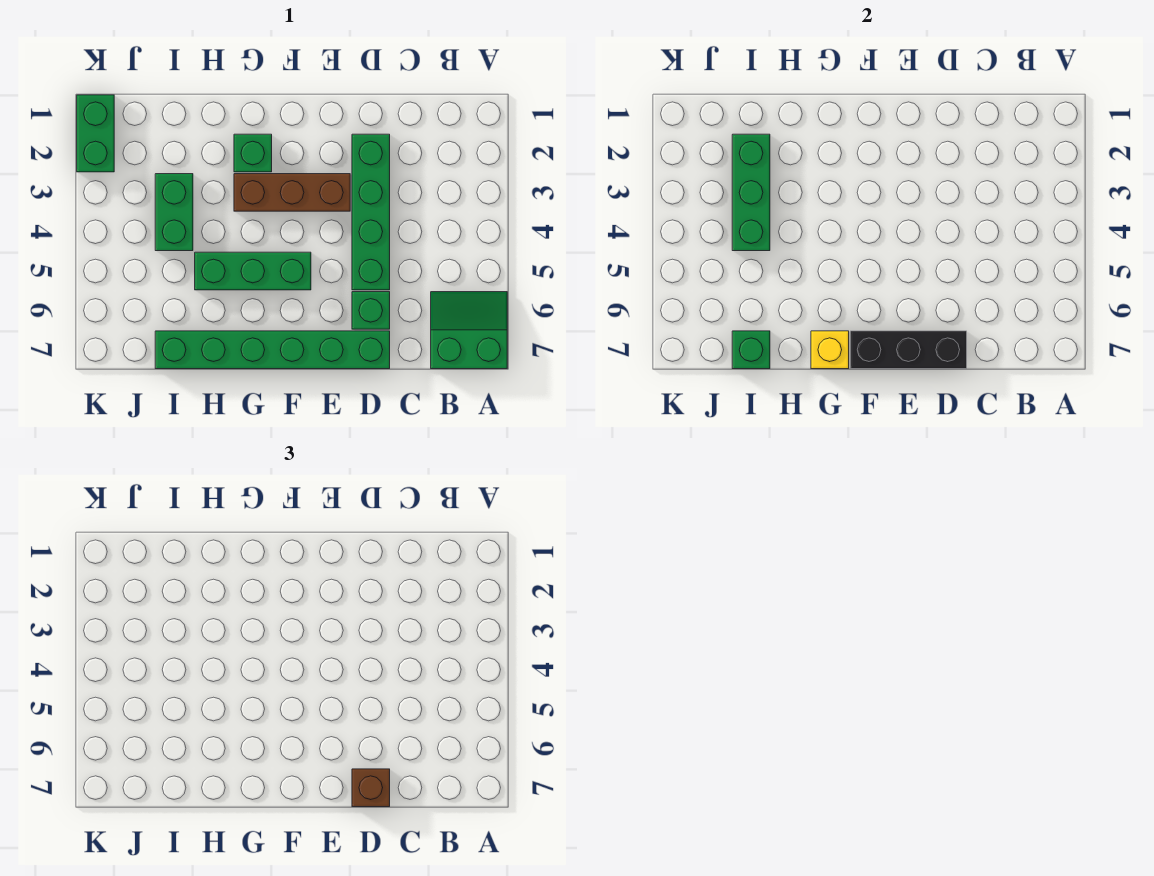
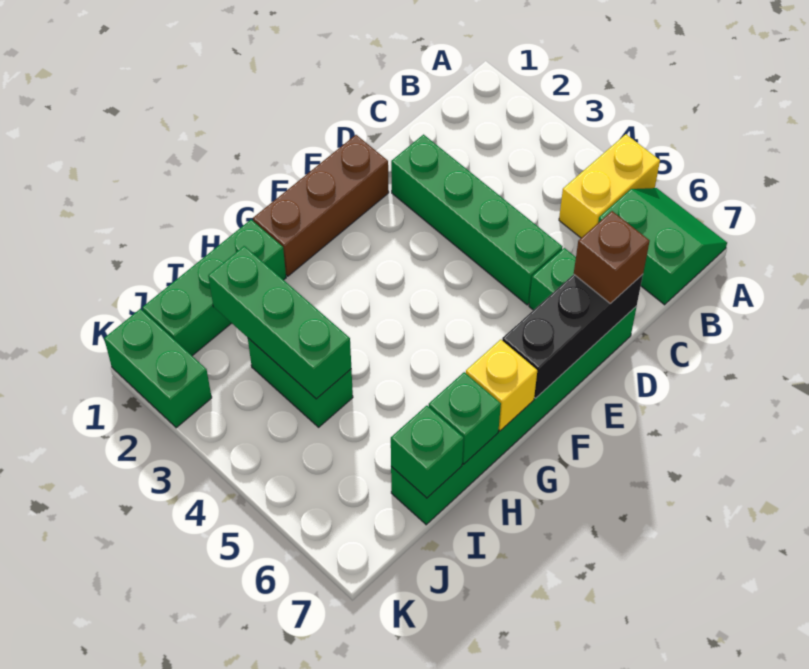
none -> yellow brick A5:B5 level 1
green slope A6:B7 level 1 top 7 -> green slope A6:B7 level 1 top B
brown brick E3:G3 level 1 -> brown brick E1:G1 level 1
green brick F5:H5 level 1 -> green brick H1:J1 level 1
green brick G2 level 1 -> green brick H7 level 2

